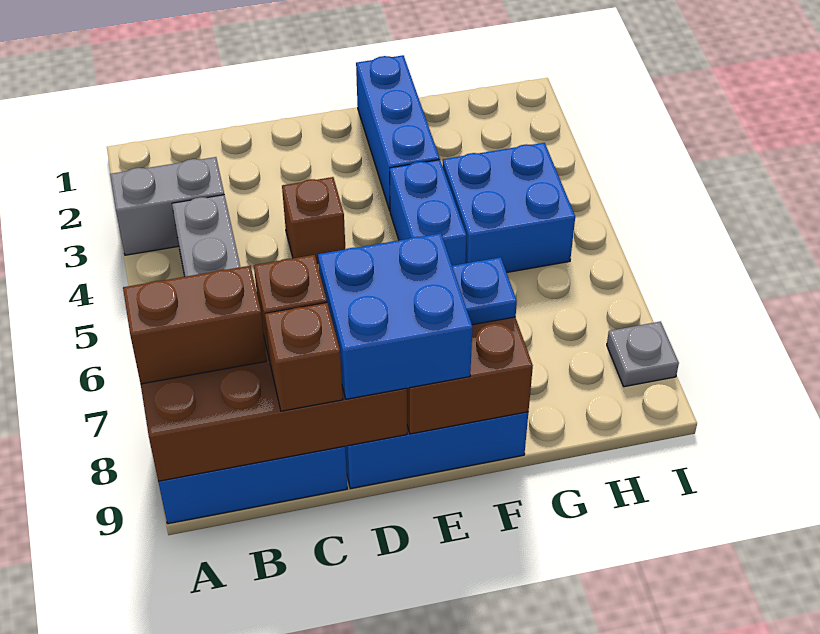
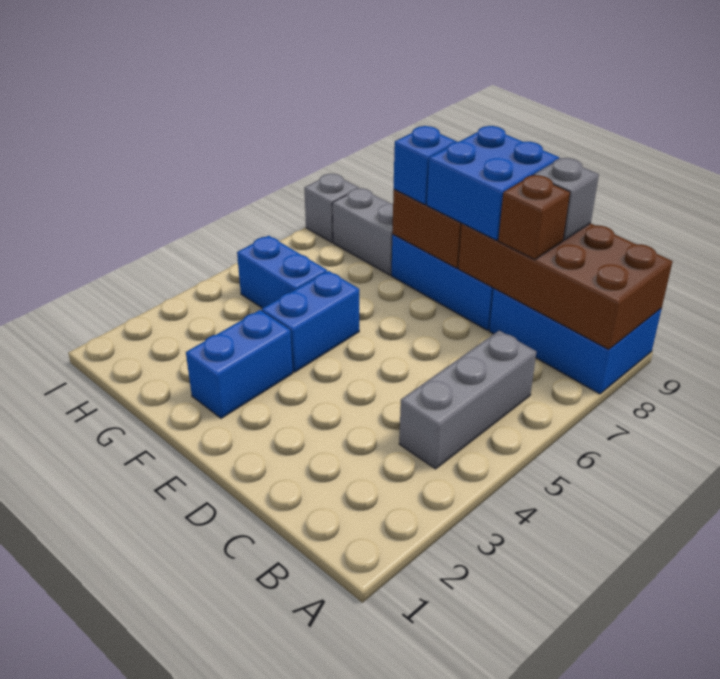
grey brick A3:B3 level 1 -> grey brick G8:H8 level 1
brown brick A8:B8 level 3 -> none
brown brick C9 level 3 -> grey brick C9 level 3
brown brick D4 level 1 -> none
blue brick F1:F3 level 1 -> blue brick F2:F3 level 1
blue plate F8 level 3 -> blue brick F8 level 3
blue brick G4:H5 level 1 -> blue brick G5:H5 level 1
grey plate I8 level 1 -> grey brick I8 level 1

